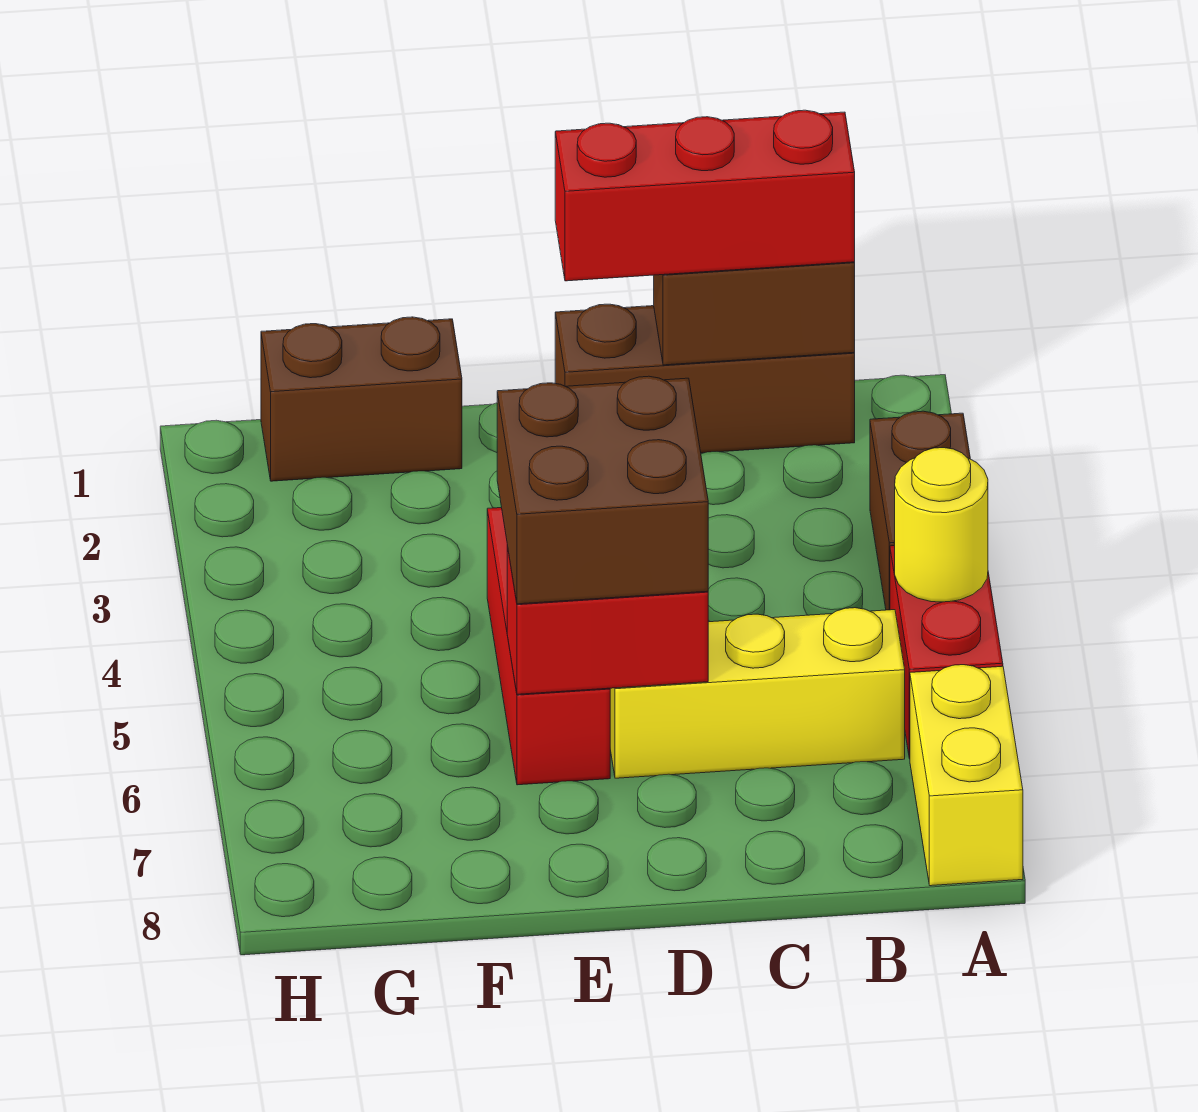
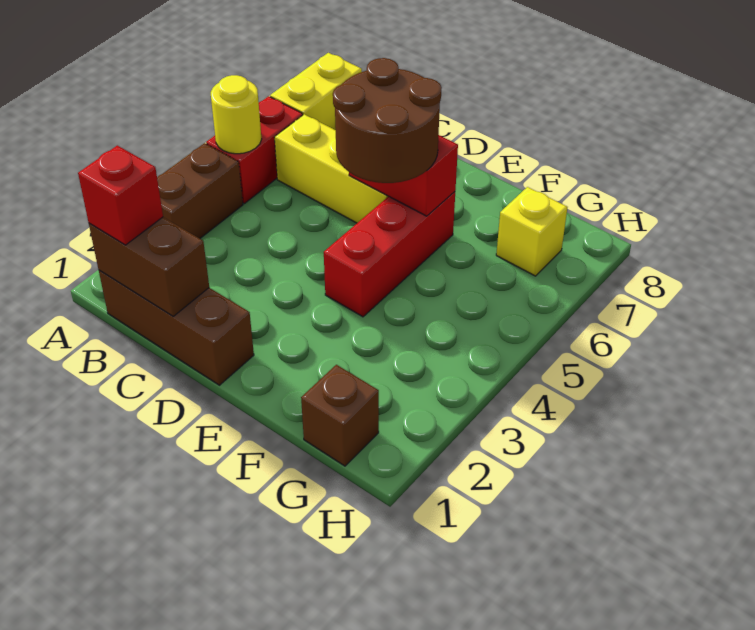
red brick B1:D1 level 3 -> red brick B1 level 3
brown brick D5:E6 level 3 -> brown round brick D5:E6 level 3
brown brick F1:G1 level 1 -> brown brick G1 level 1
none -> yellow brick G7 level 1

